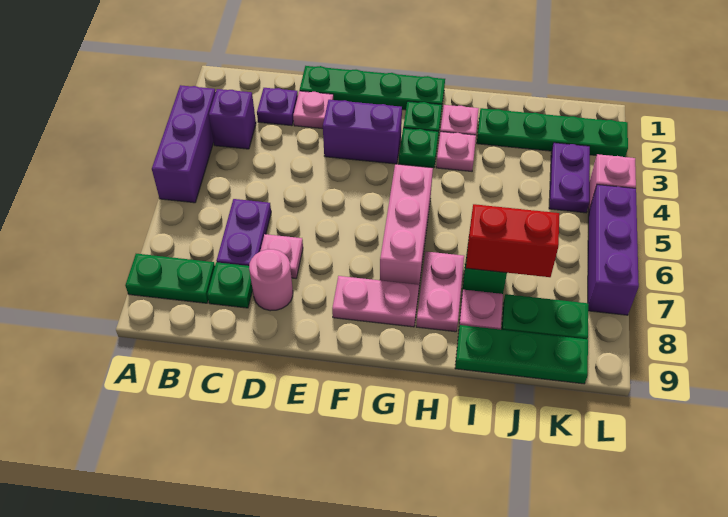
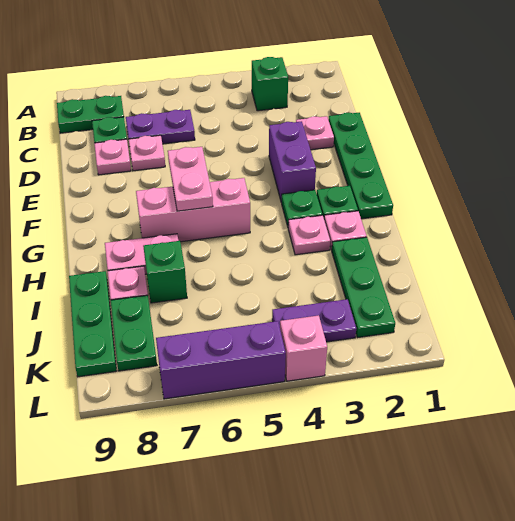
purple brick A3:A5 level 1 -> none
green plate A8:B8 level 1 -> green plate B8:B9 level 1
purple brick B3 level 1 -> green brick B3 level 1
purple plate C2 level 1 -> none
pink round brick D8 level 1 -> pink plate D8 level 1
pink plate F8:G8 level 1 -> pink plate F6:G6 level 2
green plate I2:L2 level 1 -> green plate I2:K2 level 1
red brick I7:J7 level 2 -> none

